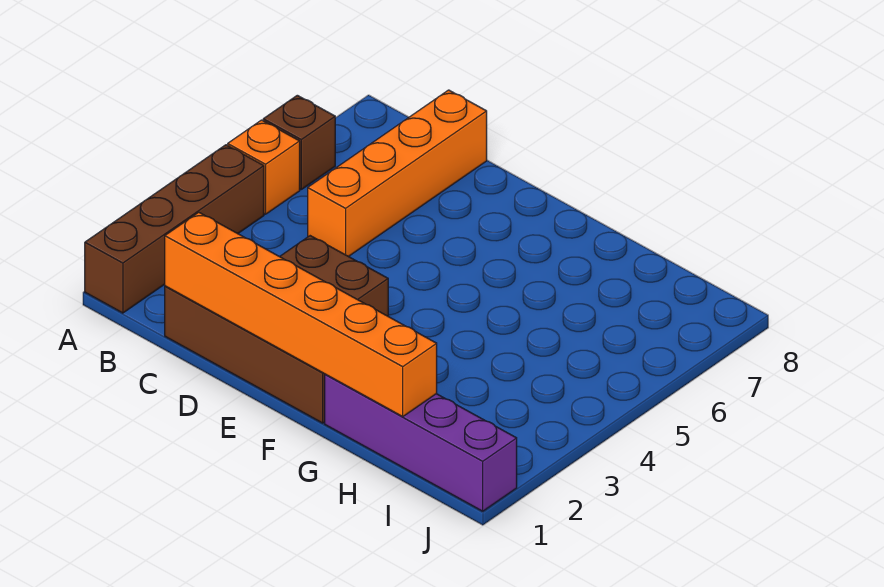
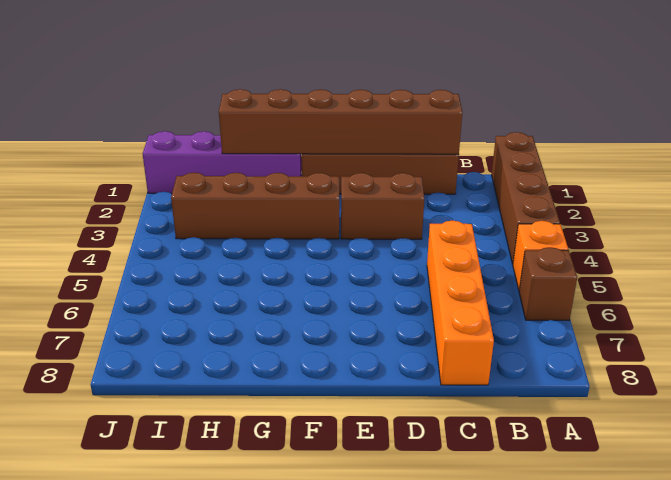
orange brick C1:H1 level 2 -> brown brick C1:H1 level 2
none -> brown brick F3:I3 level 1

